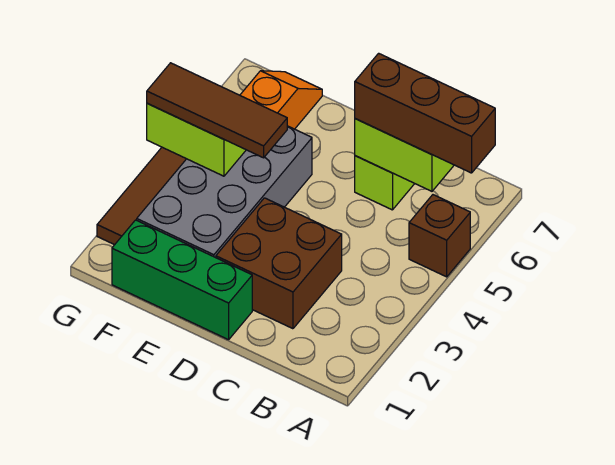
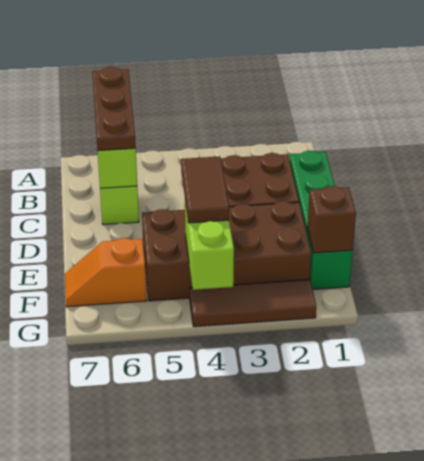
brown brick A5 level 1 -> brown brick F1 level 2
brown brick A6:C6 level 3 -> brown plate A6:C6 level 3
green brick D1:F1 level 1 -> green brick C1:F1 level 1
grey brick E2:F5 level 1 -> brown brick E2:F5 level 1
brown tile E4:G4 level 3 -> brown tile E4:F4 level 3

